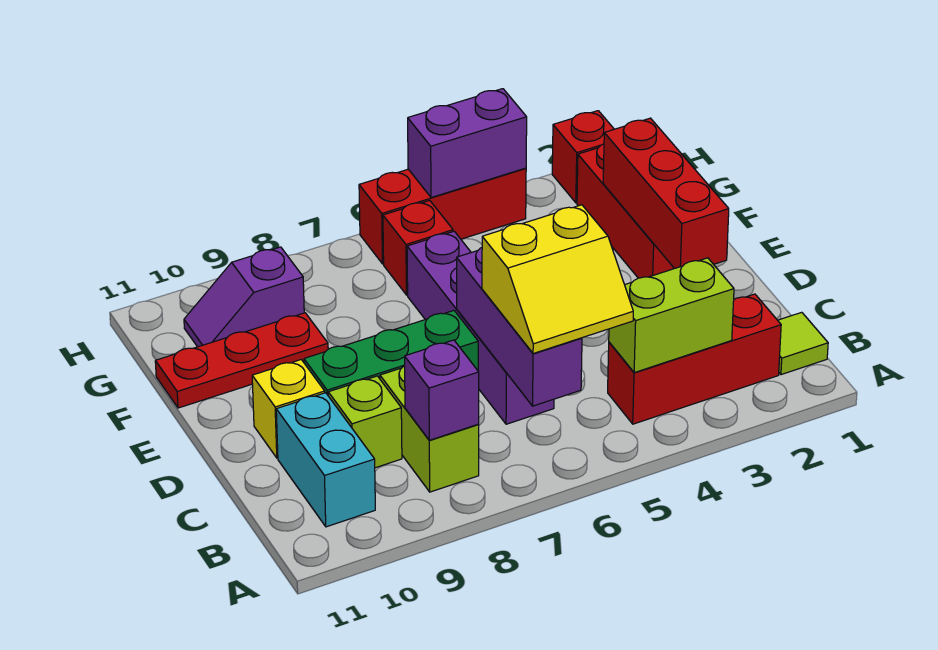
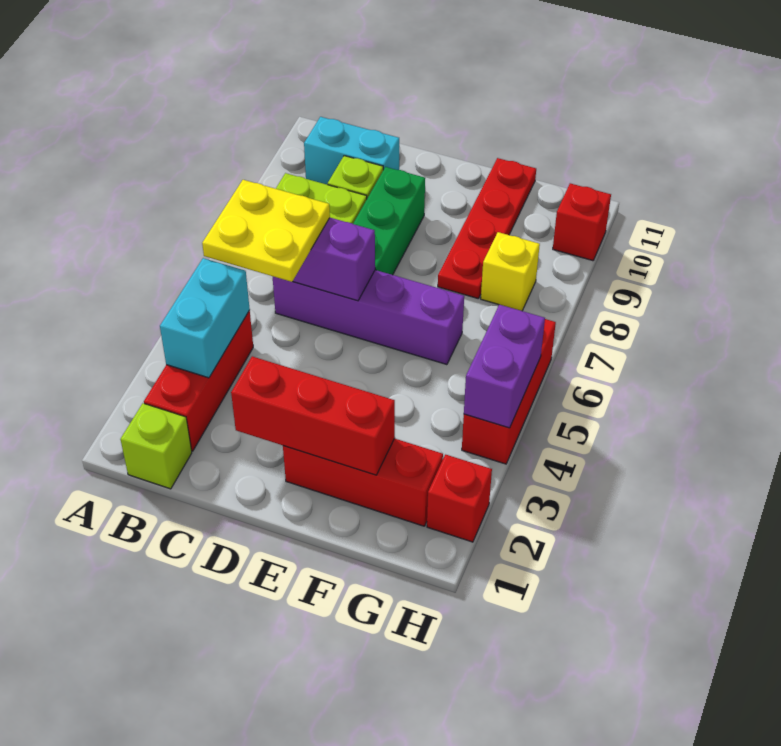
lime tile B1 level 1 -> lime brick B1 level 1
lime brick B3:B4 level 2 -> cyan brick B3:B4 level 2
yellow slope B5:C6 level 3 top C -> yellow plate B5:C6 level 3
purple brick B8 level 2 -> none
yellow brick D10 level 1 -> yellow brick G8 level 1
red plate F9:F11 level 1 -> red plate F8:F11 level 1
red brick G6 level 1 -> red brick H10 level 1
purple slope G9:G10 level 1 top 9 -> none

